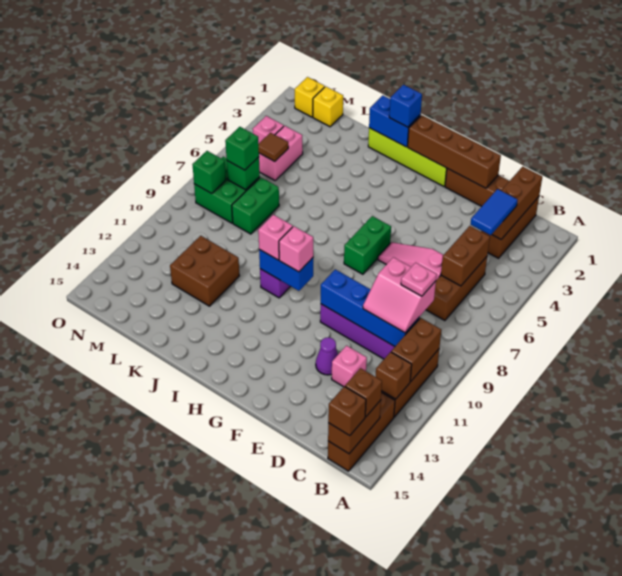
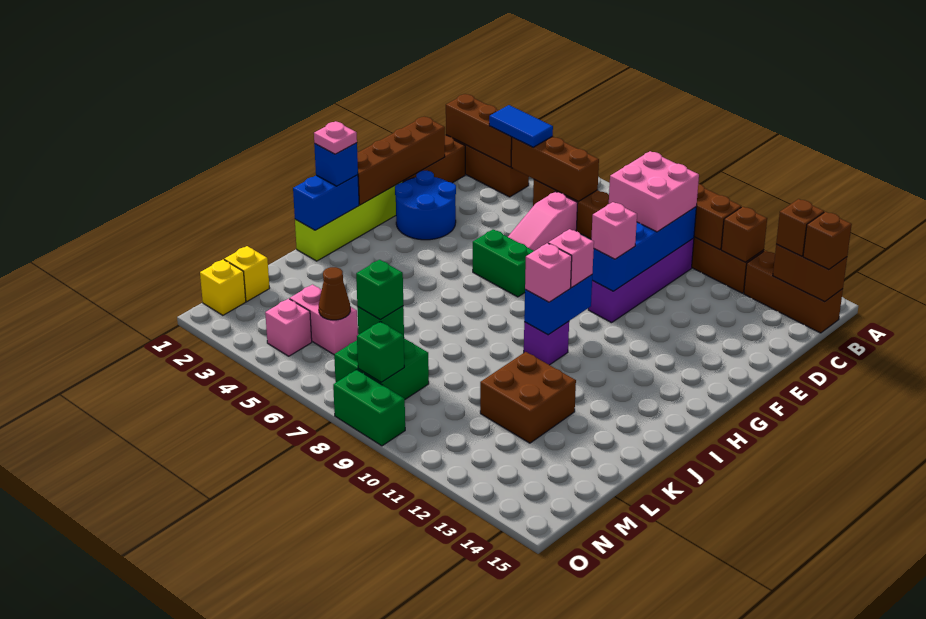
brown brick C5:C6 level 2 -> brown brick C4:C6 level 2
pink slope C9:D10 level 3 top 9 -> pink brick C9:D10 level 3
pink plate C9 level 4 -> pink plate I1 level 4
pink brick D12 level 1 -> pink brick F10 level 3
purple cone E12 level 1 -> none
none -> blue round brick F2:G3 level 1
green brick L7:L8 level 1 -> green brick O8:O9 level 1
brown tile M5 level 2 -> brown cone M5 level 2

